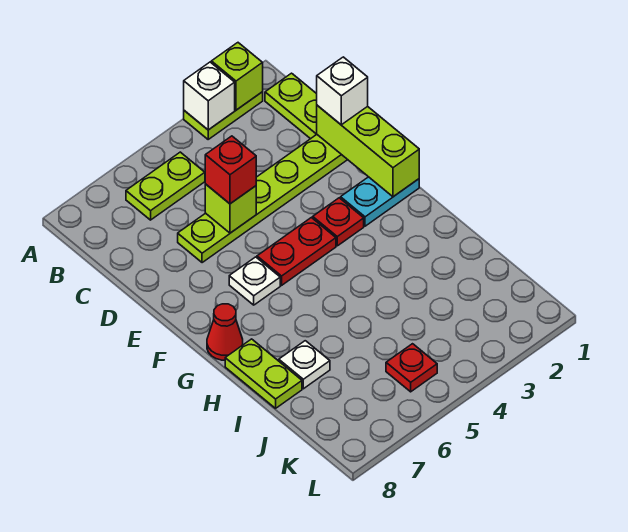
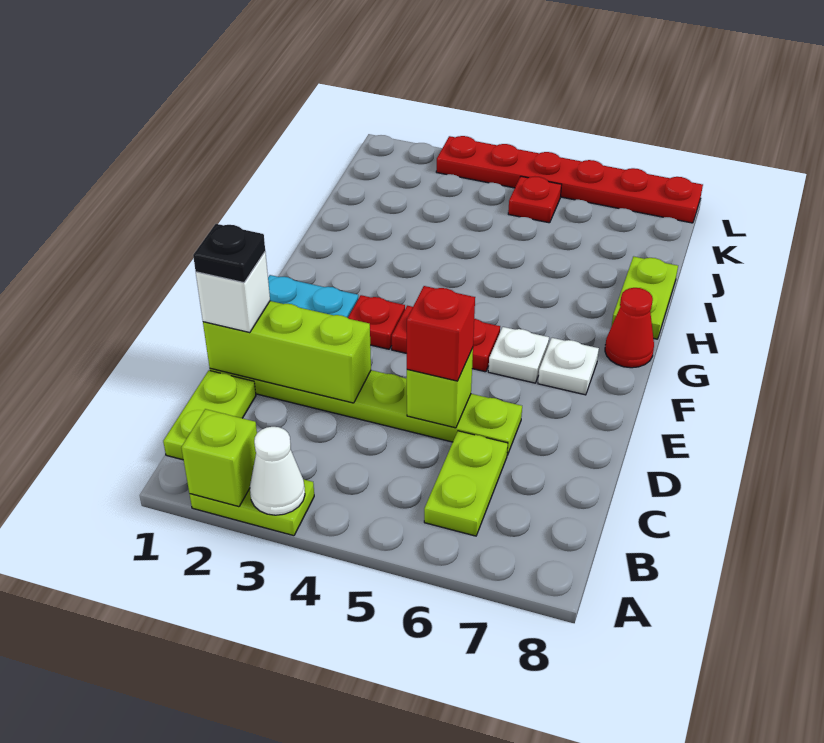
white brick A3 level 2 -> white cone A3 level 2
lime plate B5:B6 level 1 -> lime plate B6:C6 level 1
lime brick D1:F1 level 2 -> lime brick D1:D3 level 2
none -> black plate D1 level 4
white plate I7 level 1 -> white plate F7 level 1
none -> red plate L3:L8 level 1

